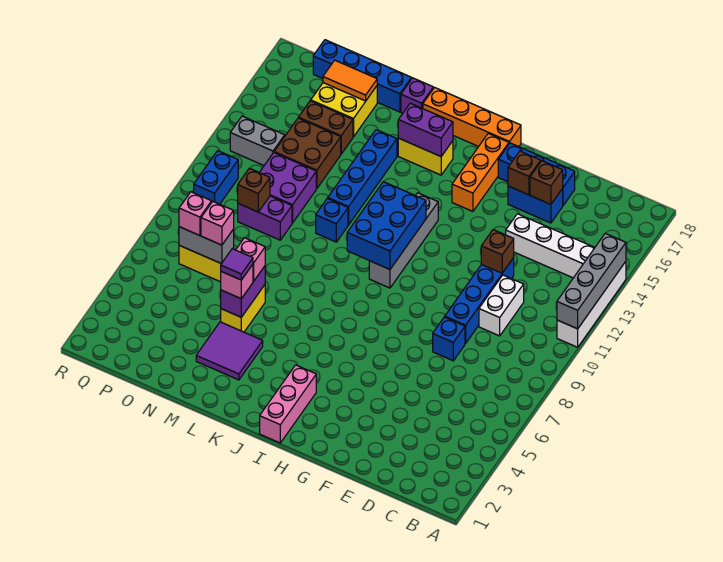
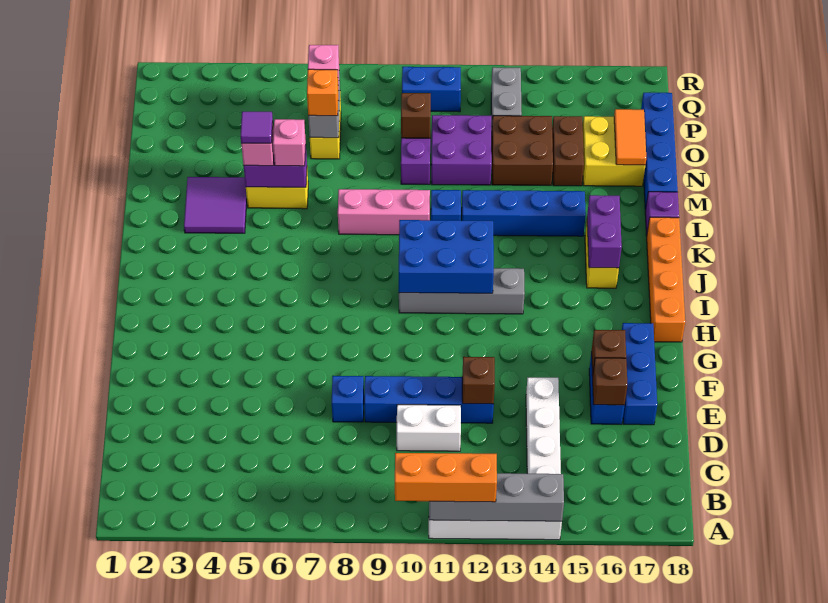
orange brick H15:H17 level 1 -> orange brick A10:A12 level 3
pink brick I1:I3 level 1 -> pink brick L8:L10 level 1
pink brick O7 level 3 -> orange brick O7 level 3

